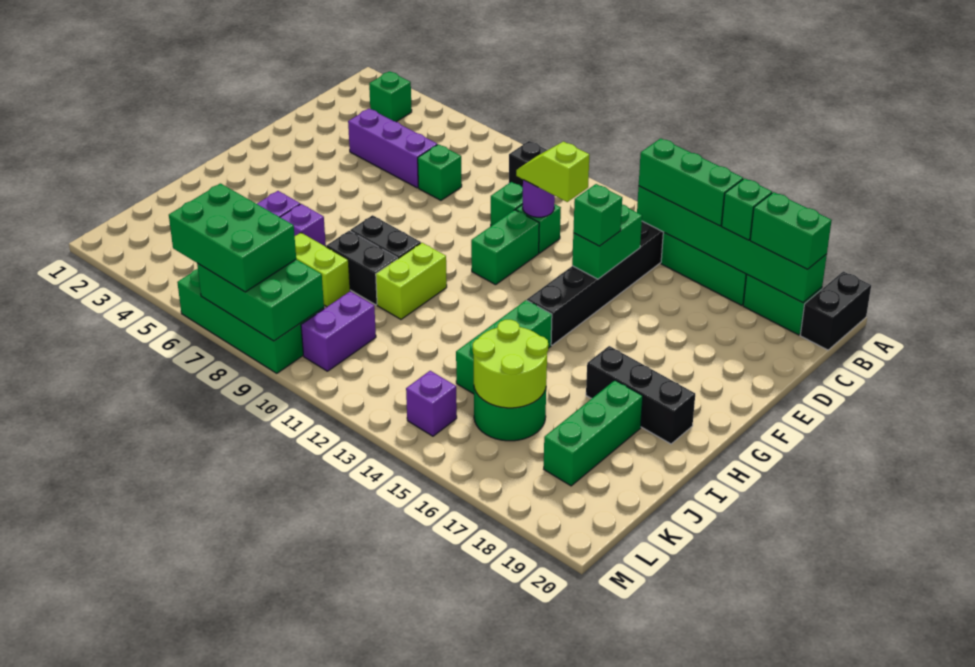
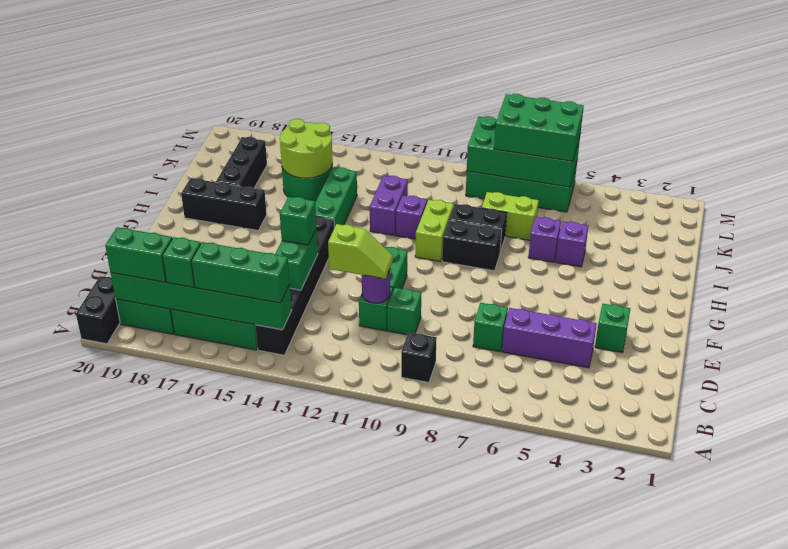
green brick B3 level 1 -> green brick E3 level 1
green brick I18:K18 level 1 -> black brick I18:K18 level 1
purple brick K10:L10 level 1 -> purple brick I12:J12 level 1
green brick L7:M9 level 2 -> green brick L6:M9 level 2
purple brick L14 level 1 -> purple brick I11 level 1

